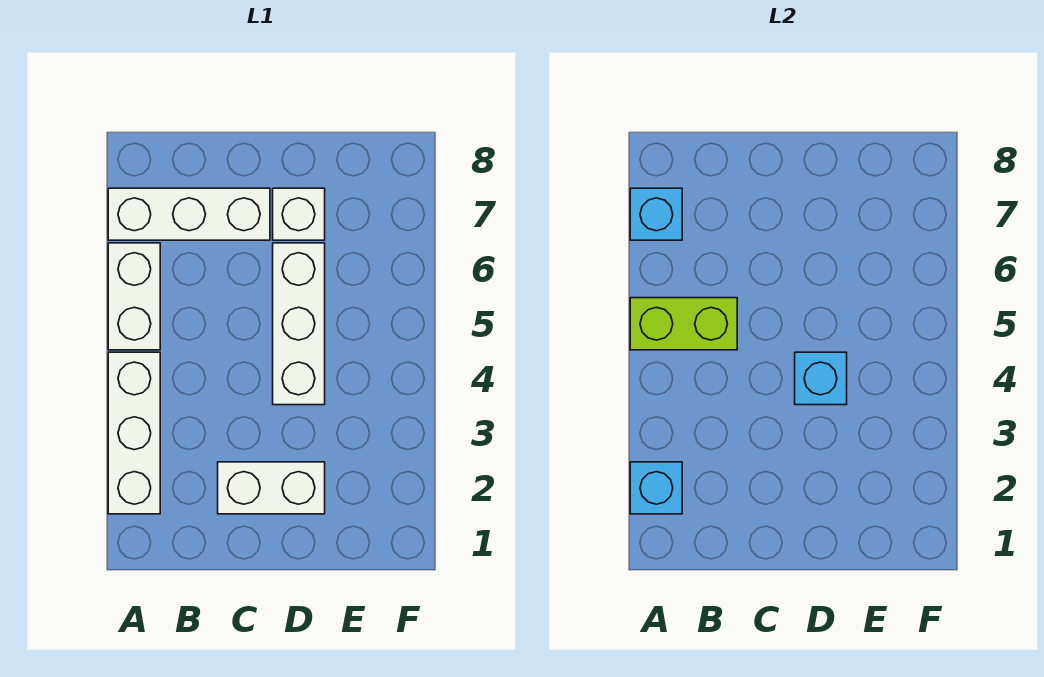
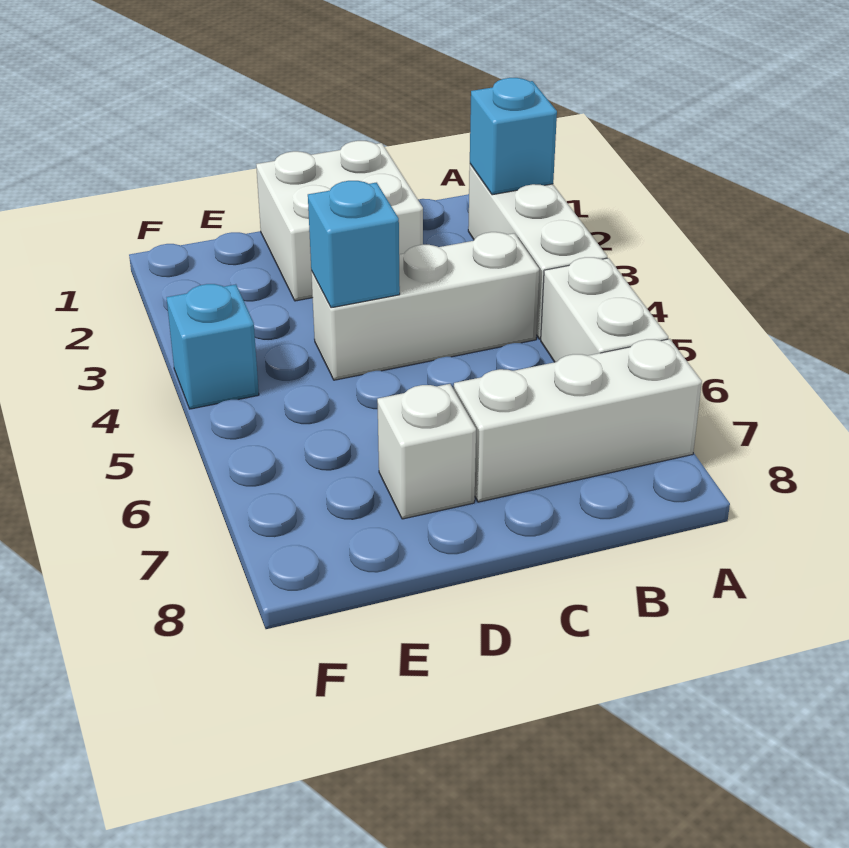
lime brick A5:B5 level 2 -> none
cyan brick A7 level 2 -> cyan brick F4 level 1
white brick C2:D2 level 1 -> white brick C1:D2 level 1
white brick D4:D6 level 1 -> white brick B4:D4 level 1

